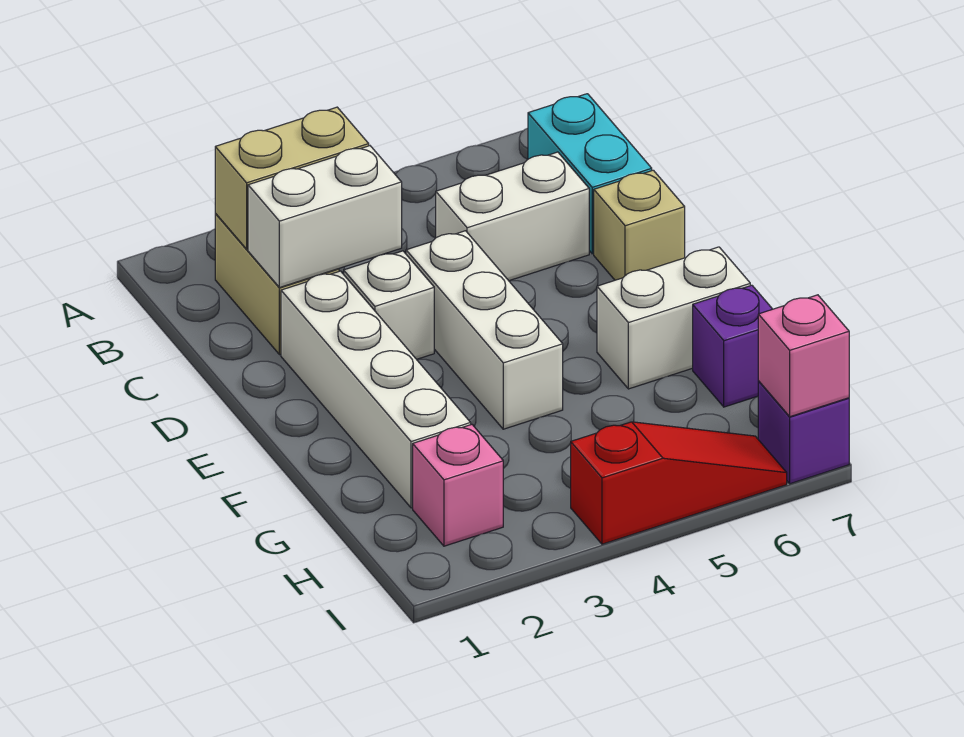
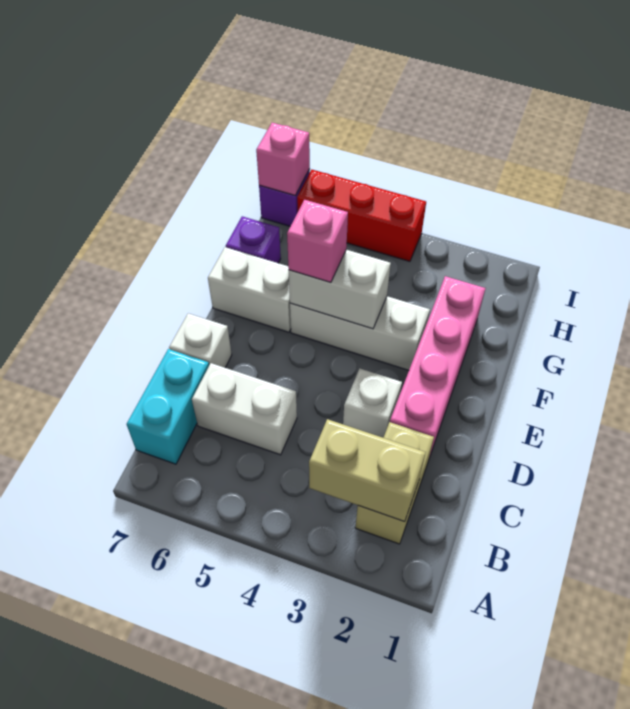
white brick C2:C3 level 2 -> white brick F4:F5 level 2
white brick D2:G2 level 1 -> pink brick D2:G2 level 1
white brick D4:F4 level 1 -> white brick F3:F5 level 1
tan brick D7 level 1 -> white brick D7 level 1
pink brick H2 level 1 -> pink brick F5 level 3
red slope I4:I6 level 1 top 4 -> red brick I4:I6 level 1

